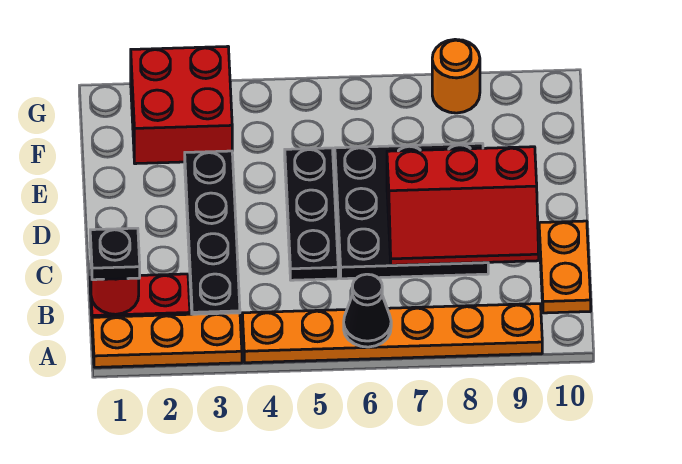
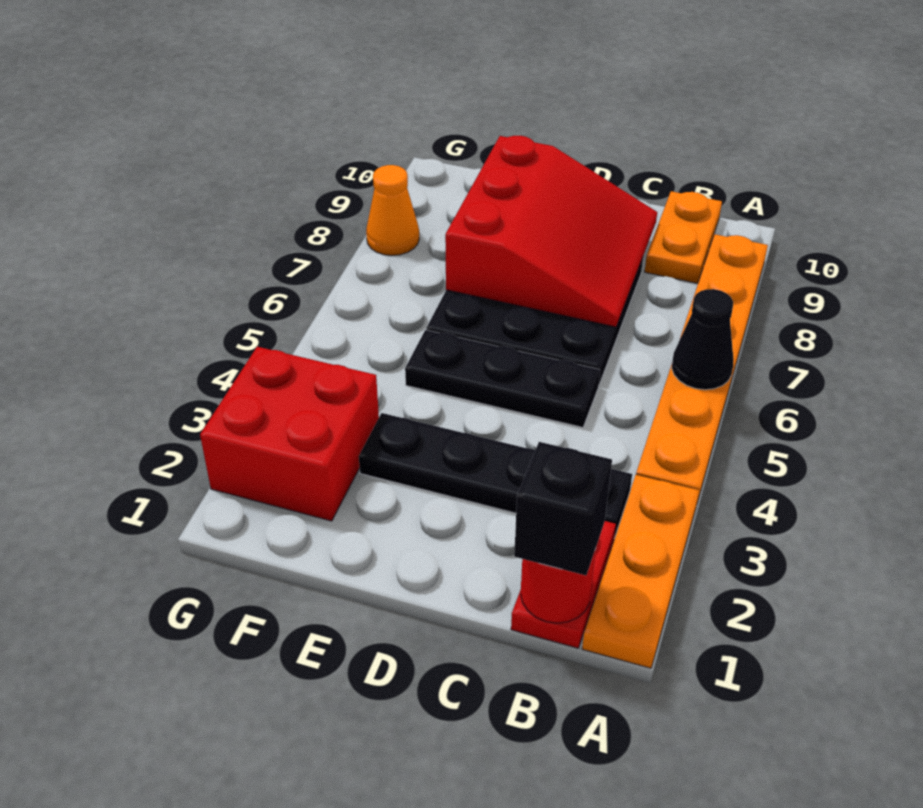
black plate B1 level 3 -> black brick B1 level 3
orange plate B10:C10 level 1 -> orange plate B9:B10 level 1
red slope C7:D9 level 2 top D -> red slope C7:E9 level 2 top E
orange round brick G8 level 1 -> orange cone G8 level 1

